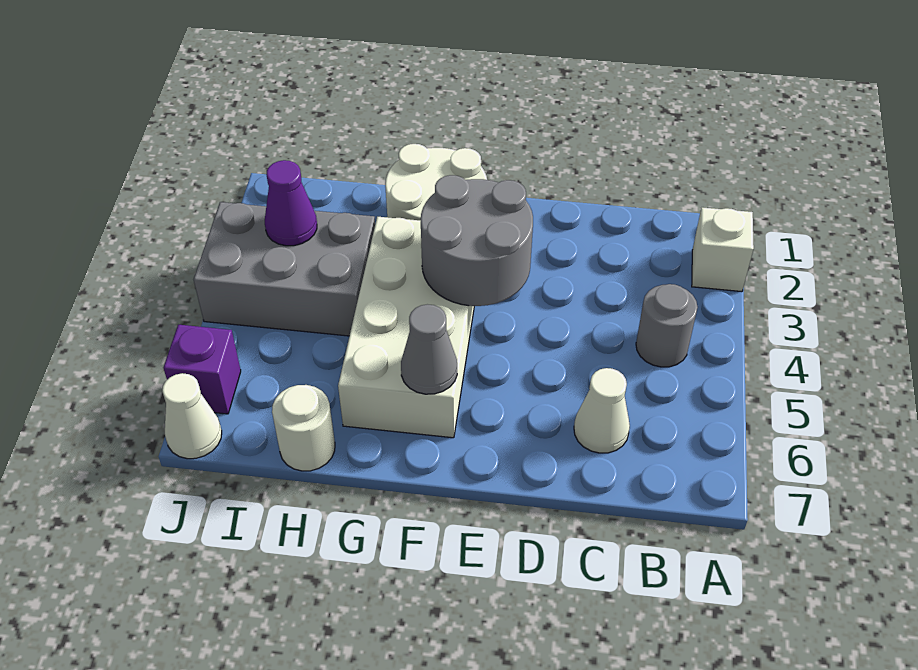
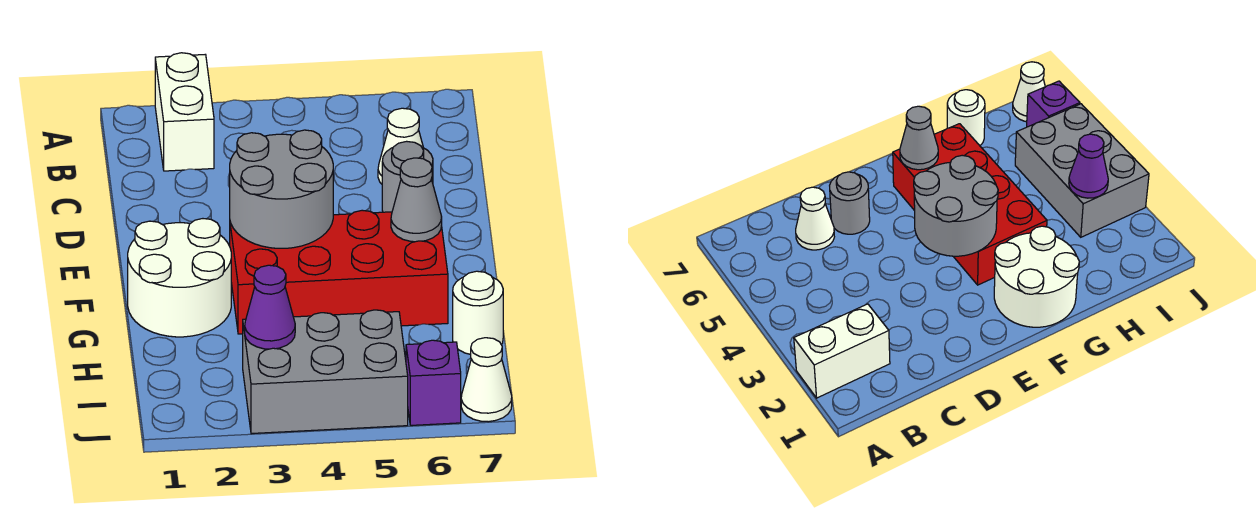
white brick A2 level 1 -> white brick A2:B2 level 1
grey round brick B4 level 1 -> grey round brick D6 level 1
white brick F3:G6 level 1 -> red brick F3:G6 level 1
grey brick H3:J4 level 1 -> grey brick I3:J5 level 1

